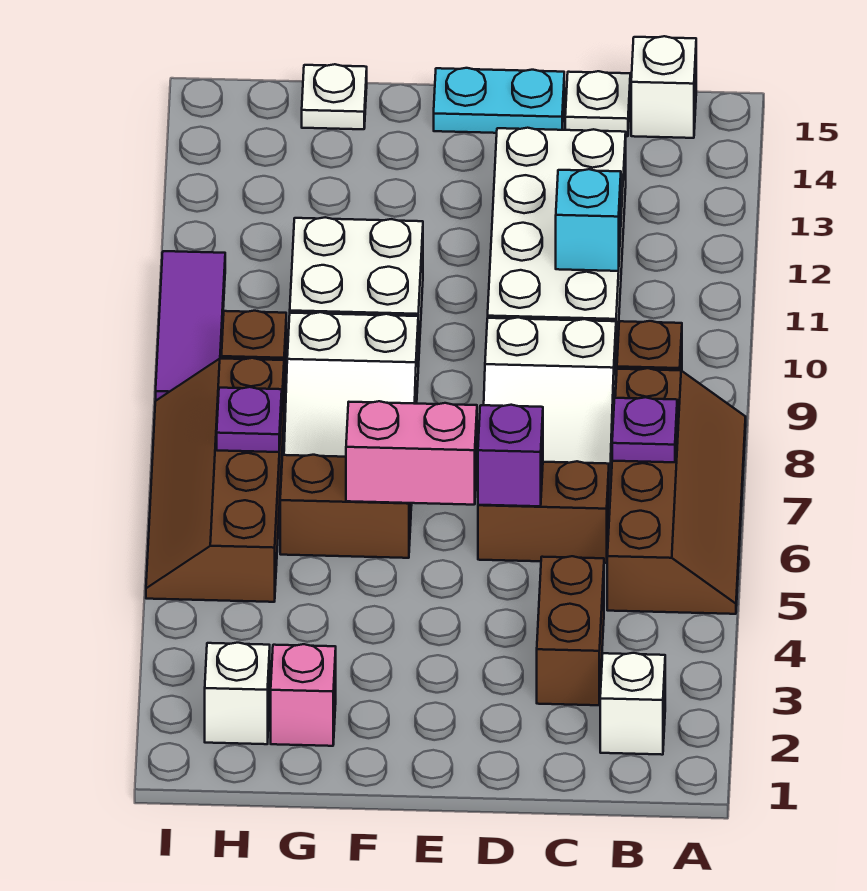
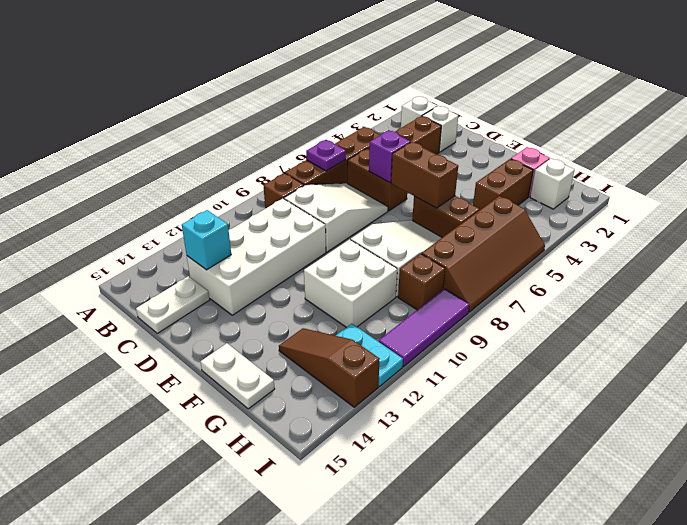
white brick B15 level 1 -> white brick C2 level 1
cyan brick C11 level 2 -> cyan brick C13 level 2
white plate C15 level 1 -> white plate C14:C15 level 1
cyan plate D15:E15 level 1 -> cyan plate H12:I12 level 1
pink brick E6:F6 level 2 -> brown brick E6:F6 level 2
none -> brown brick G3:G4 level 1
none -> brown slope G13:I13 level 1 top I
white plate G15 level 1 -> white plate F15:G15 level 1
purple plate H7 level 2 -> none

